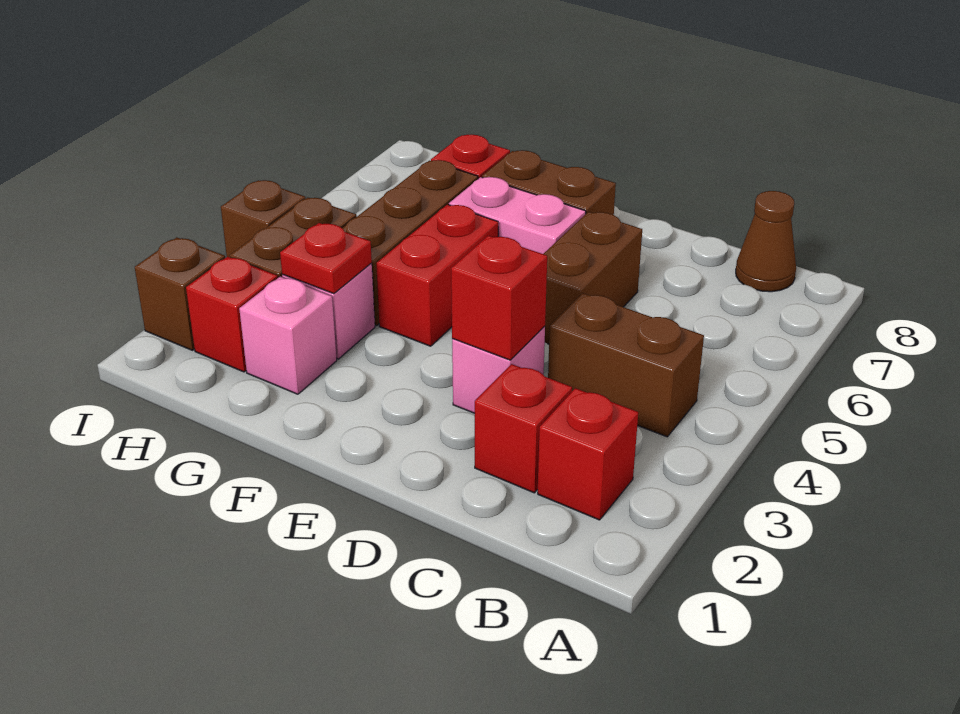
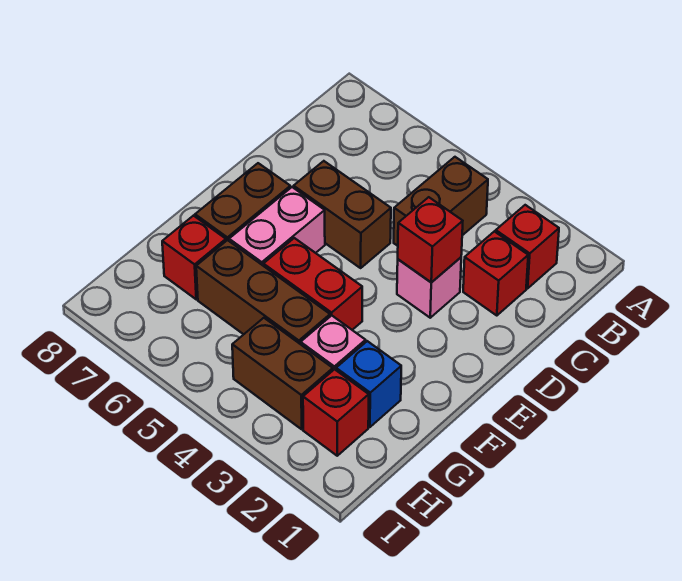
brown cone B8 level 1 -> none
pink brick G2 level 1 -> blue brick G2 level 1
red plate G3 level 2 -> none
brown brick I2 level 1 -> none
brown brick I4 level 1 -> none

